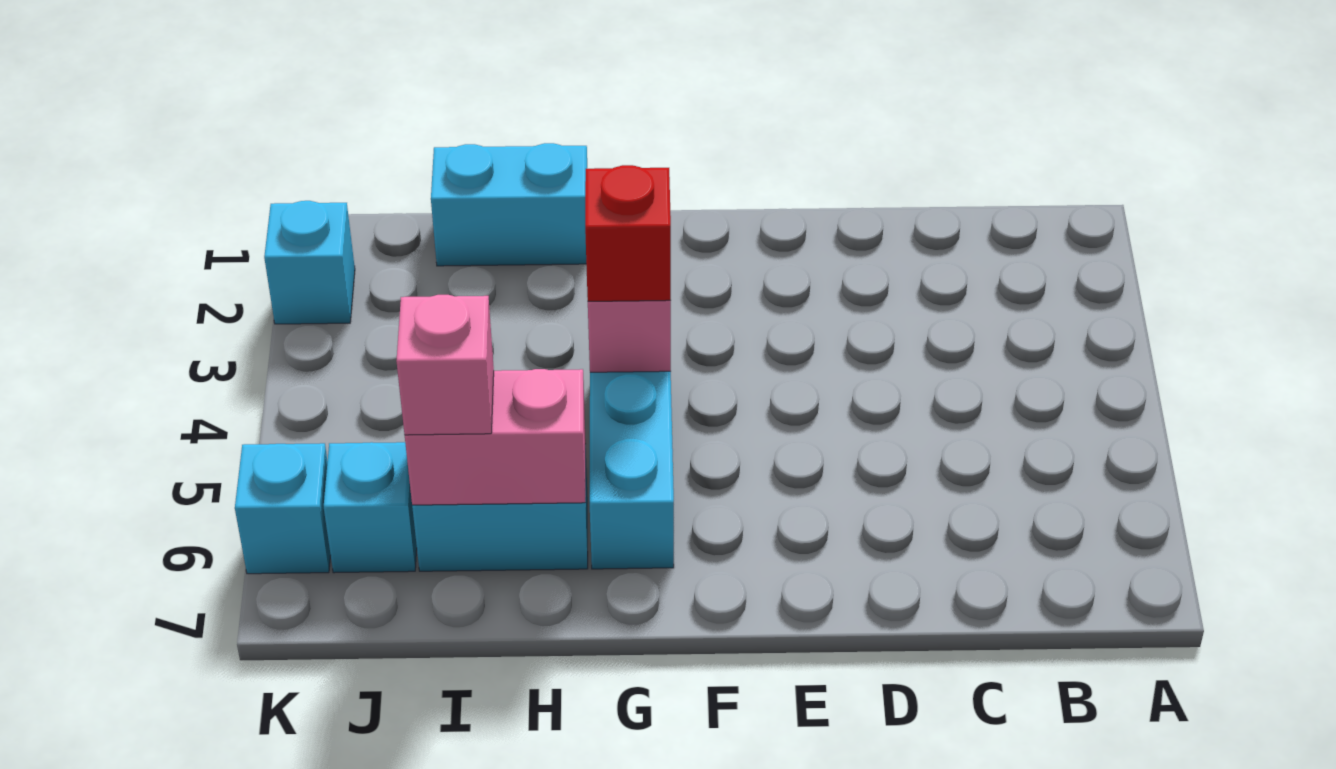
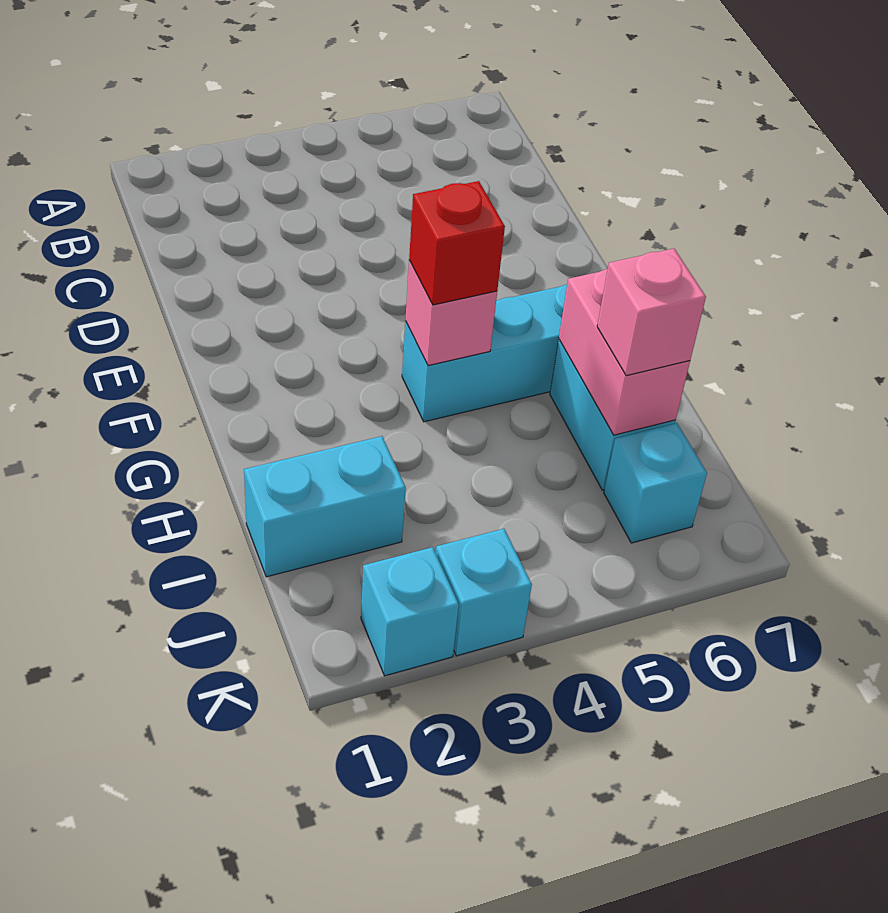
cyan brick H1:I1 level 1 -> cyan brick I1:I2 level 1
cyan brick K6 level 1 -> cyan brick K3 level 1

